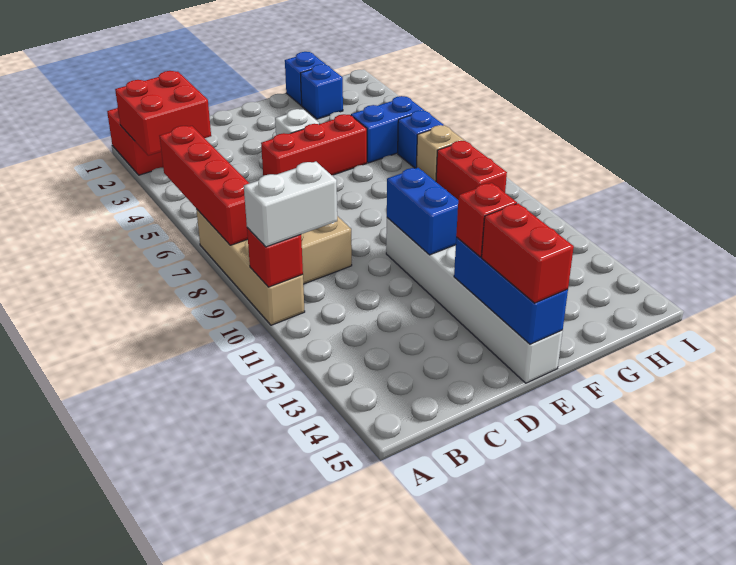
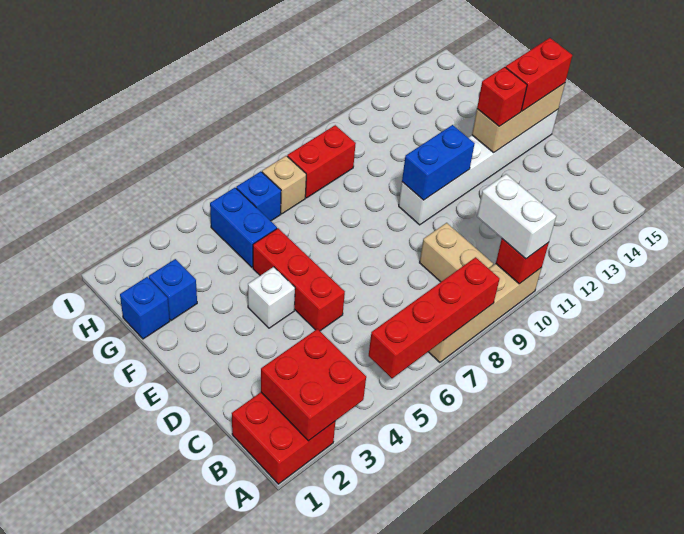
blue brick E13:E15 level 2 -> tan brick E13:E15 level 2

